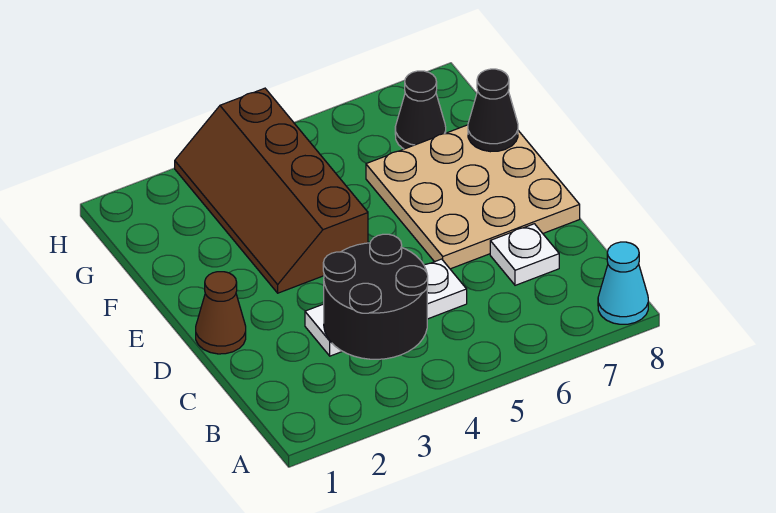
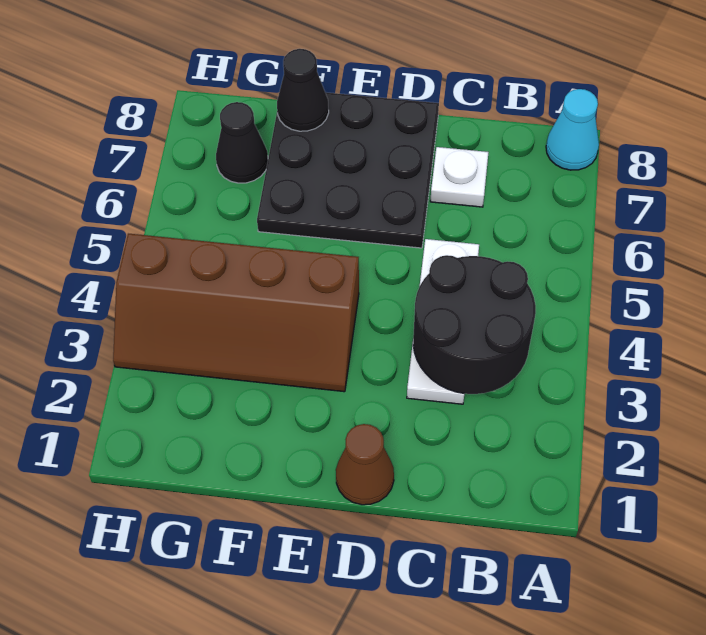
tan plate D6:F8 level 1 -> black plate D6:F8 level 1

